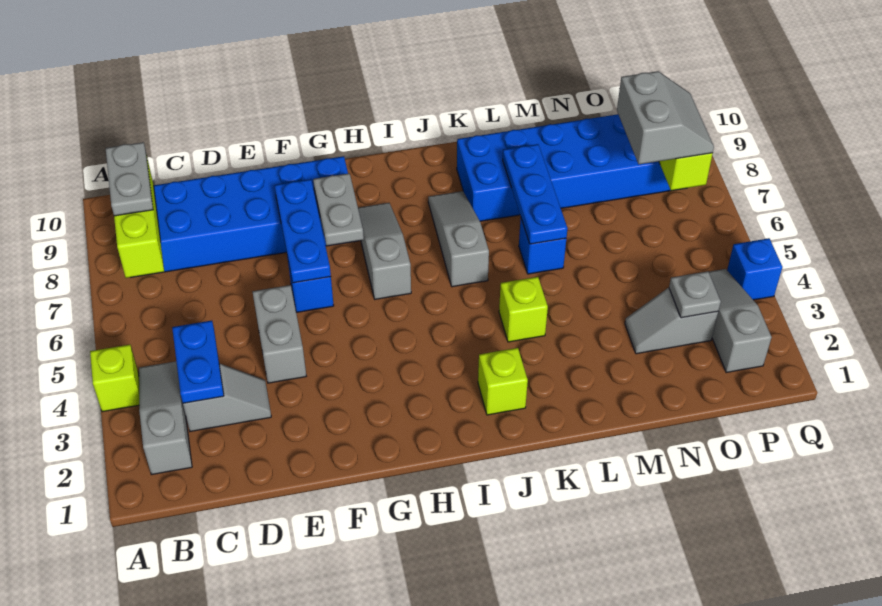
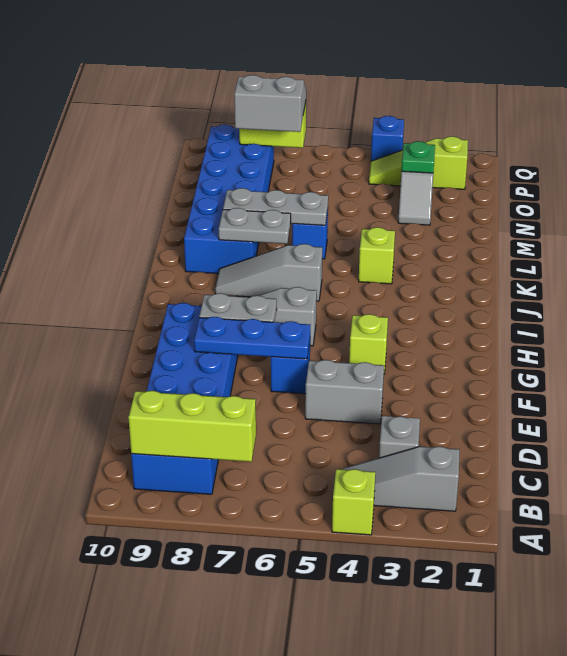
grey plate B8:B9 level 3 -> grey plate K7:K8 level 2
blue plate C3:C4 level 2 -> none
lime brick J2 level 1 -> lime brick G4 level 1
blue plate L6:L8 level 2 -> grey plate L6:L8 level 2
grey plate O3 level 2 -> green plate O3 level 2
grey slope P2:P4 level 1 top 2 -> lime slope P2:P4 level 1 top 2

